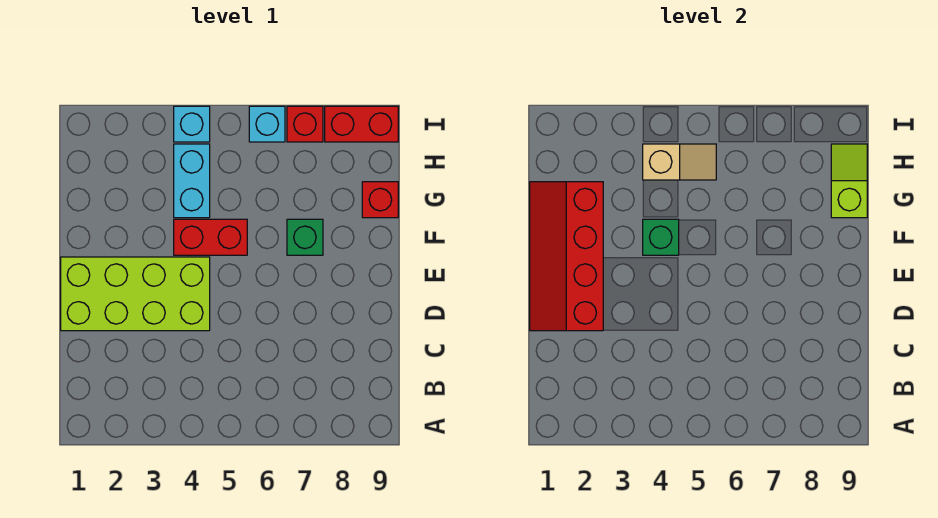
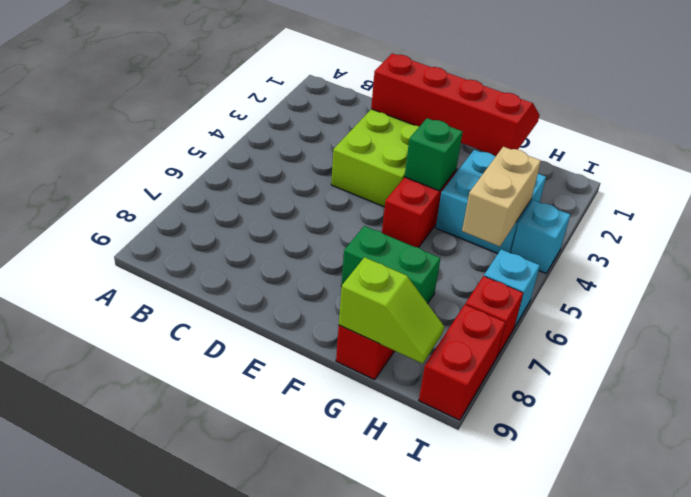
green brick F7 level 1 -> green brick F7:G7 level 1
cyan brick G4:H4 level 1 -> cyan brick G3:H4 level 1
tan slope H4:H5 level 2 top 4 -> tan brick H4:H5 level 2

